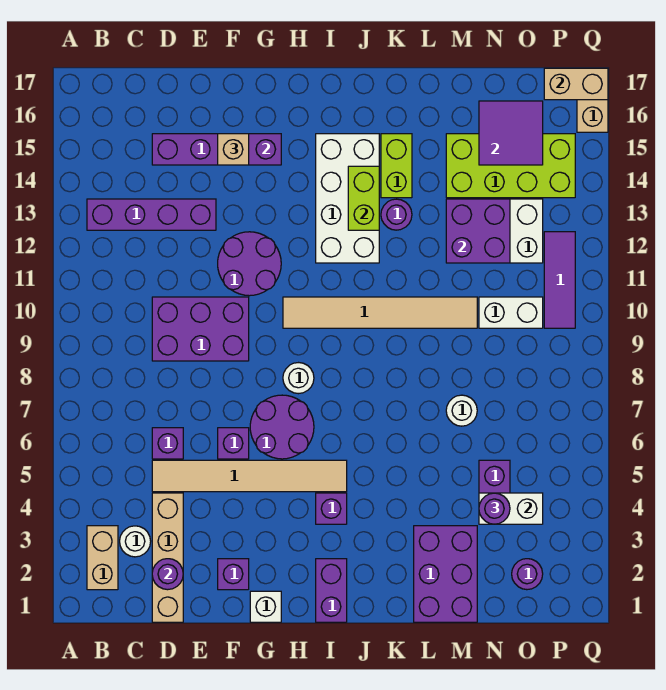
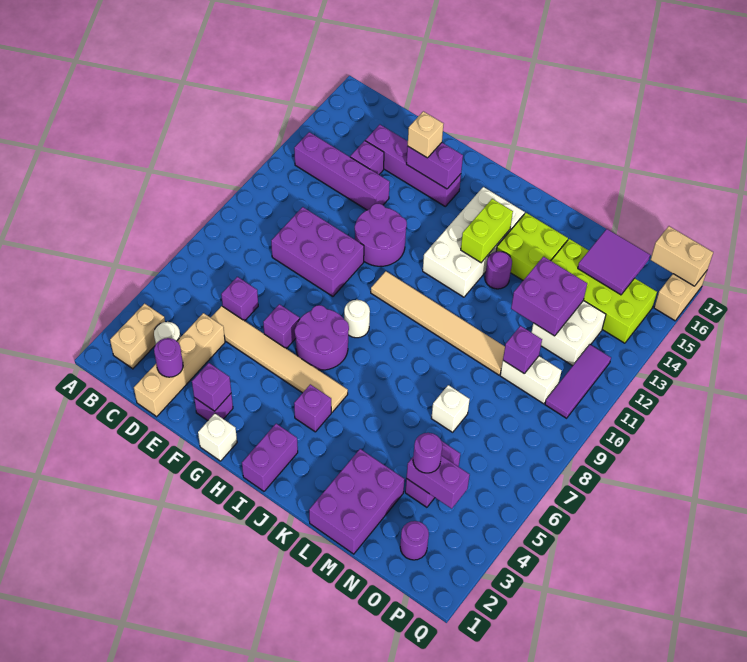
none -> purple brick D14 level 1
none -> purple brick F2 level 2
lime brick K14:K15 level 1 -> lime brick K14:L15 level 1
white round brick M7 level 1 -> white brick M7 level 1
white brick N4:O4 level 2 -> purple brick N4:O4 level 2
none -> purple brick N10 level 2

